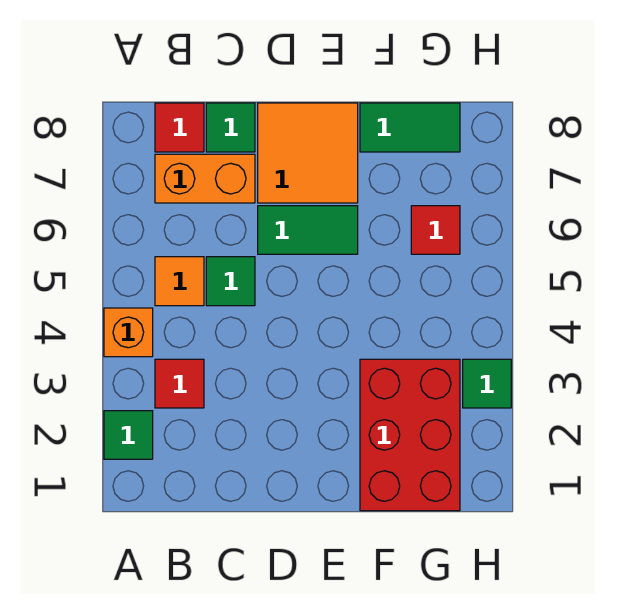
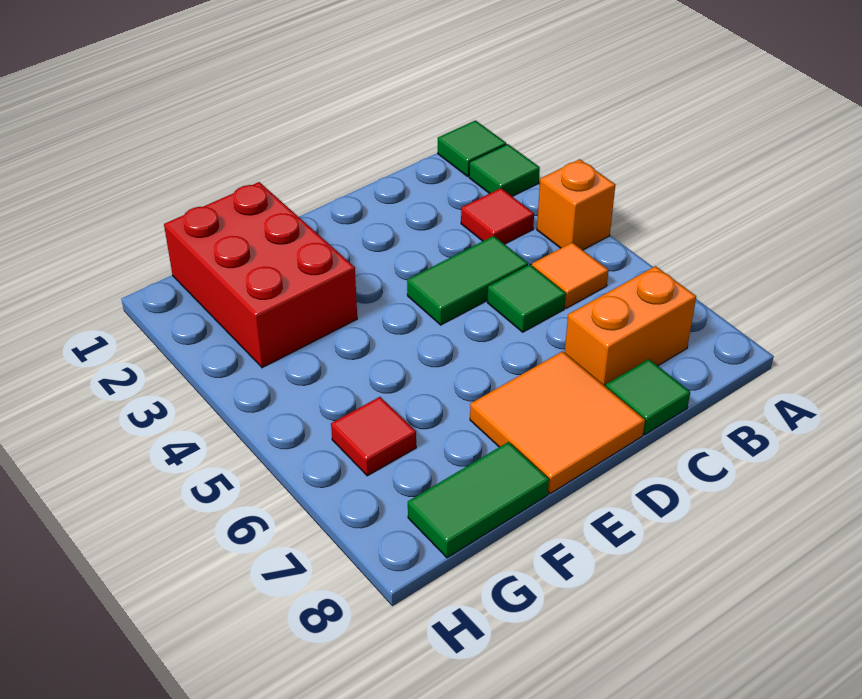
red tile B8 level 1 -> none
green tile D6:E6 level 1 -> green tile C4:D4 level 1
green tile H3 level 1 -> green tile A1 level 1

